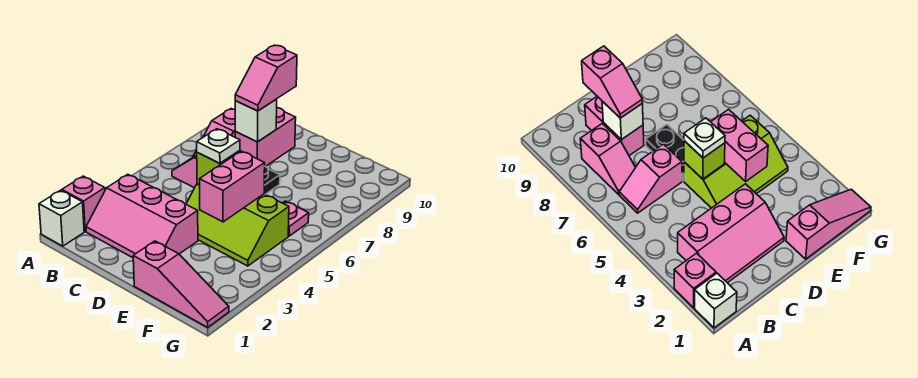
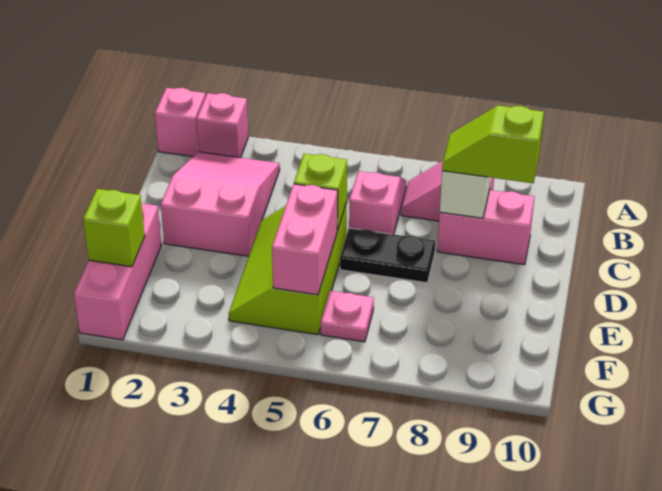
white brick A1 level 1 -> pink brick A1 level 1
pink slope B2:D3 level 1 top 3 -> pink slope B2:D3 level 1 top D
pink slope C8:C9 level 3 top 9 -> lime slope C8:C9 level 3 top 9
white plate D5 level 3 -> none
pink slope E1:G1 level 1 top E -> pink brick E1:G1 level 1
pink brick E4:E5 level 2 -> pink brick E5:F5 level 2
none -> lime brick F1 level 2

